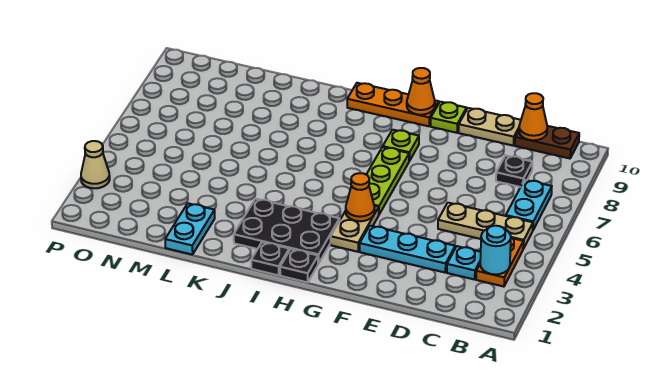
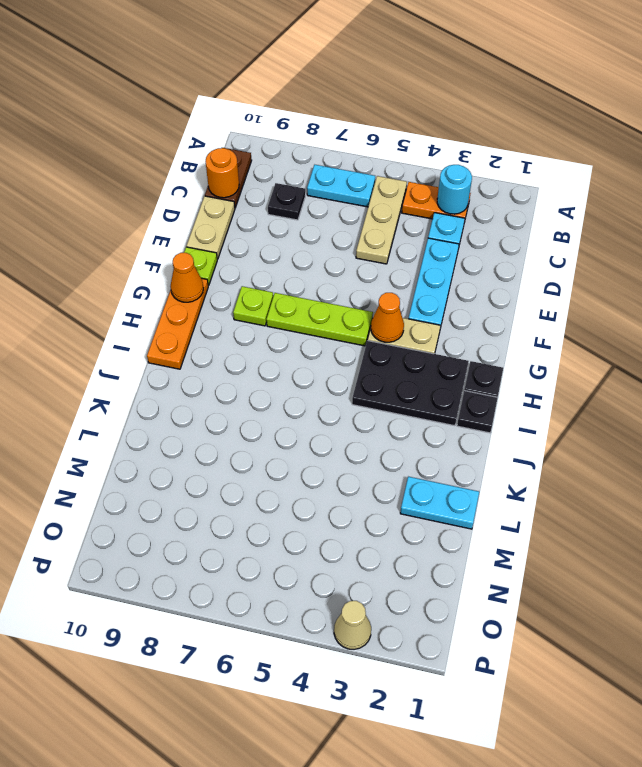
orange cone C10 level 2 -> orange round brick C10 level 2
black plate H2:J3 level 1 -> black plate H2:I4 level 1

